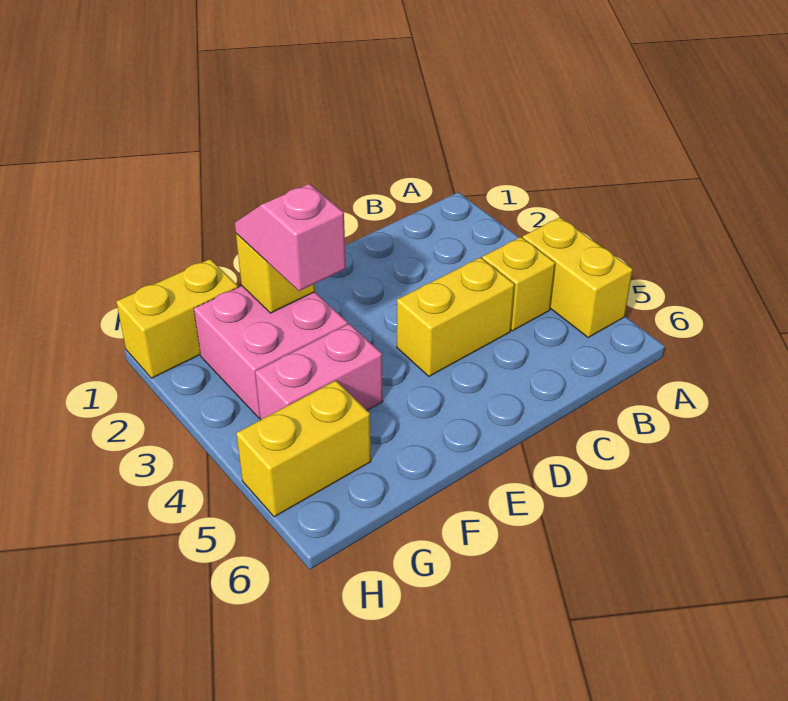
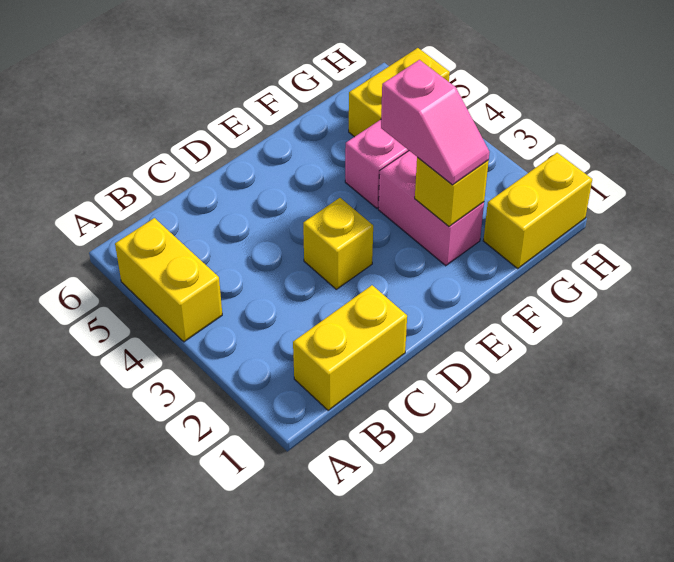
yellow brick B4 level 1 -> yellow brick D3 level 1
yellow brick C4:D4 level 1 -> yellow brick B1:C1 level 1
pink brick F2:G3 level 1 -> pink brick F2:F3 level 1

